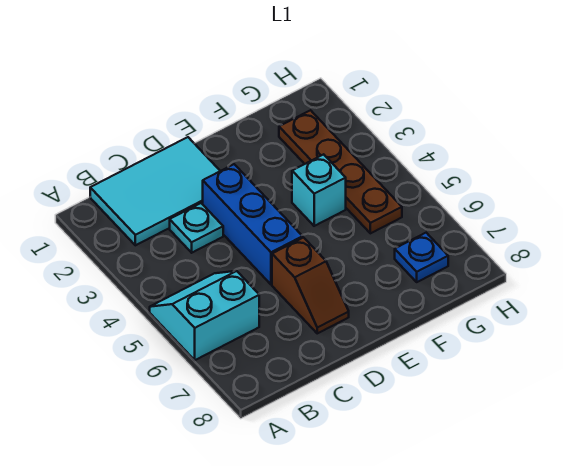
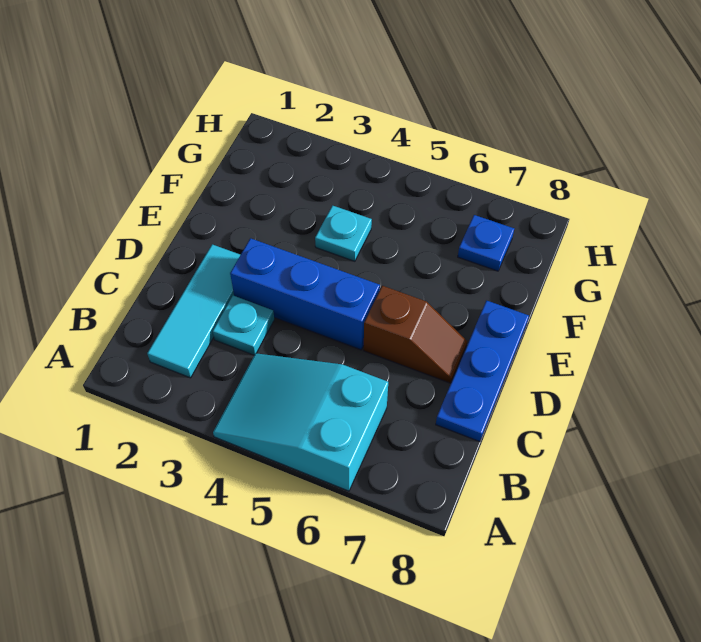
cyan slope A5:B6 level 1 top 6 -> cyan slope A4:B6 level 1 top 6
cyan tile B1:D2 level 1 -> cyan tile B2:D2 level 1
none -> blue plate C8:E8 level 1
cyan brick F4 level 1 -> cyan plate F4 level 1
brown plate G2:G5 level 1 -> none

